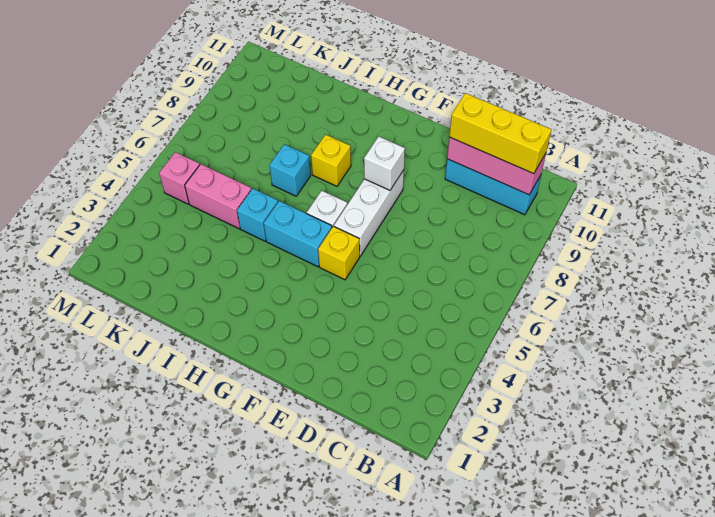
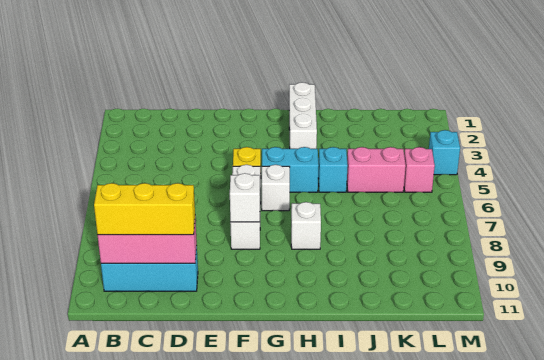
none -> white brick H1:H3 level 1
yellow brick H8 level 1 -> white brick H8 level 1
cyan brick I7 level 1 -> cyan brick M4 level 1

